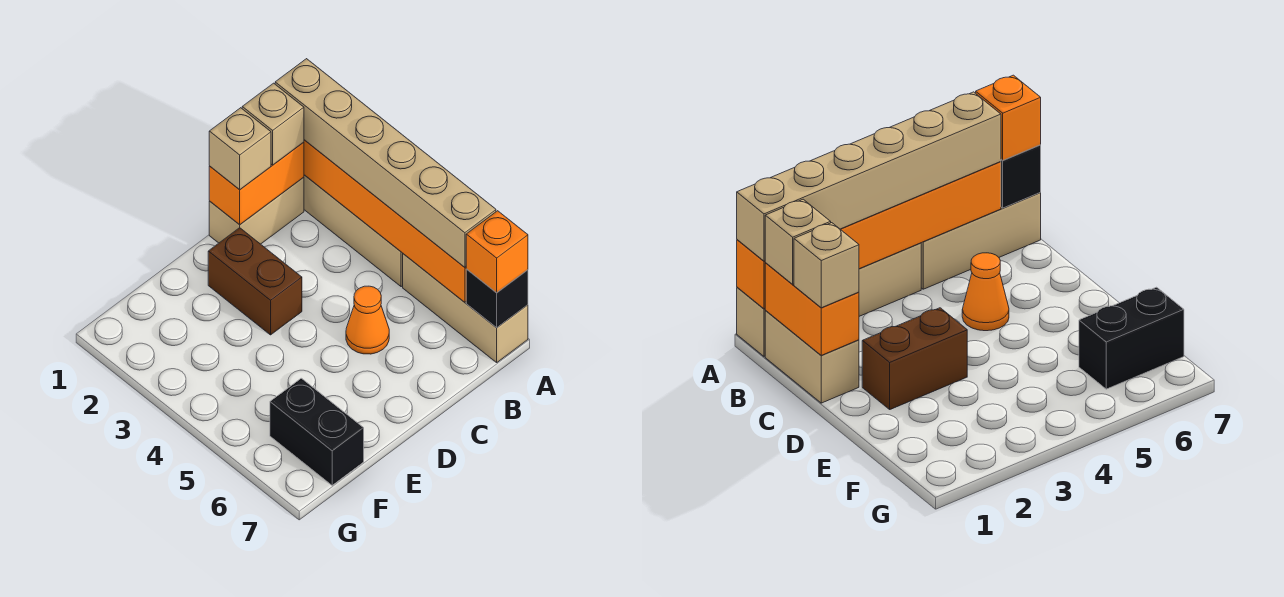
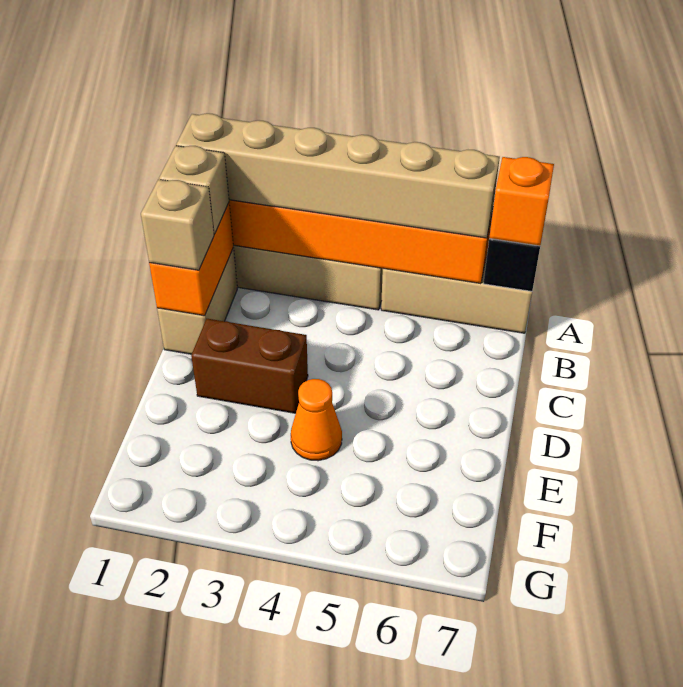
orange cone C5 level 1 -> orange cone E4 level 1
black brick F6:F7 level 1 -> none

